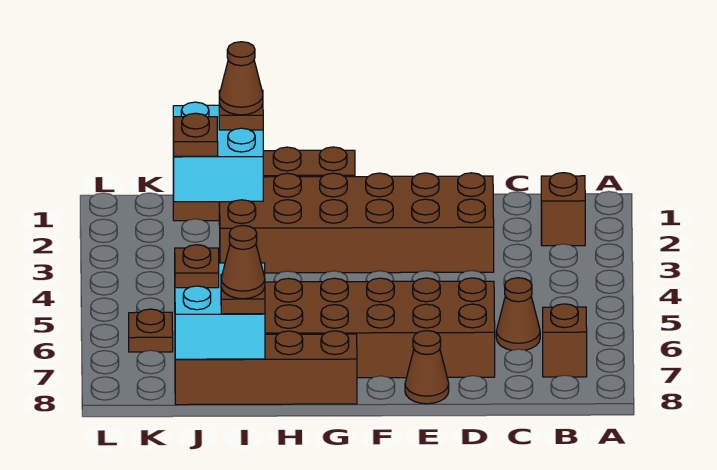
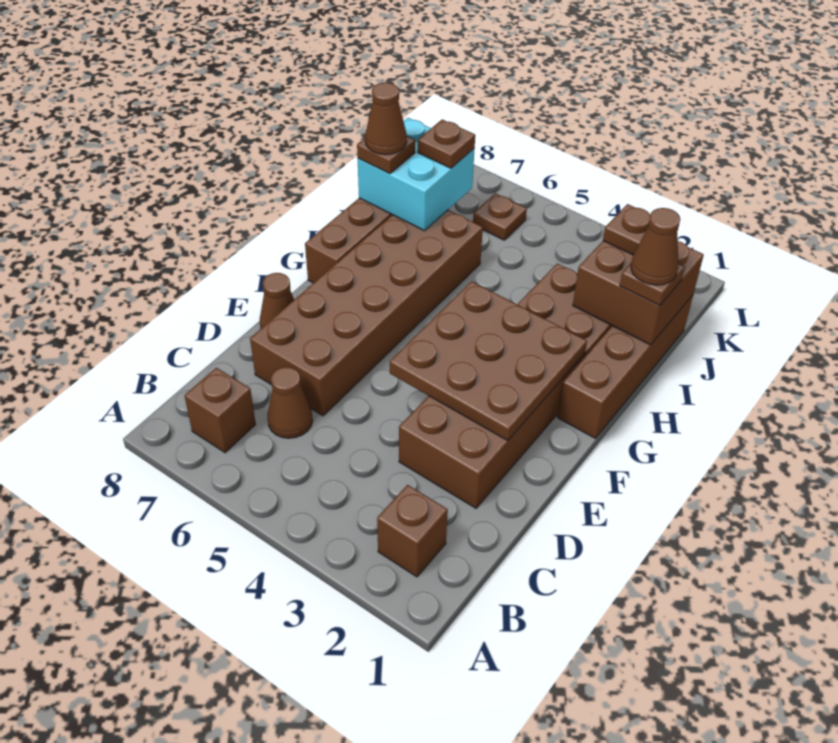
none -> brown plate E2:G4 level 2
cyan brick I1:J2 level 2 -> brown brick I1:J2 level 2

